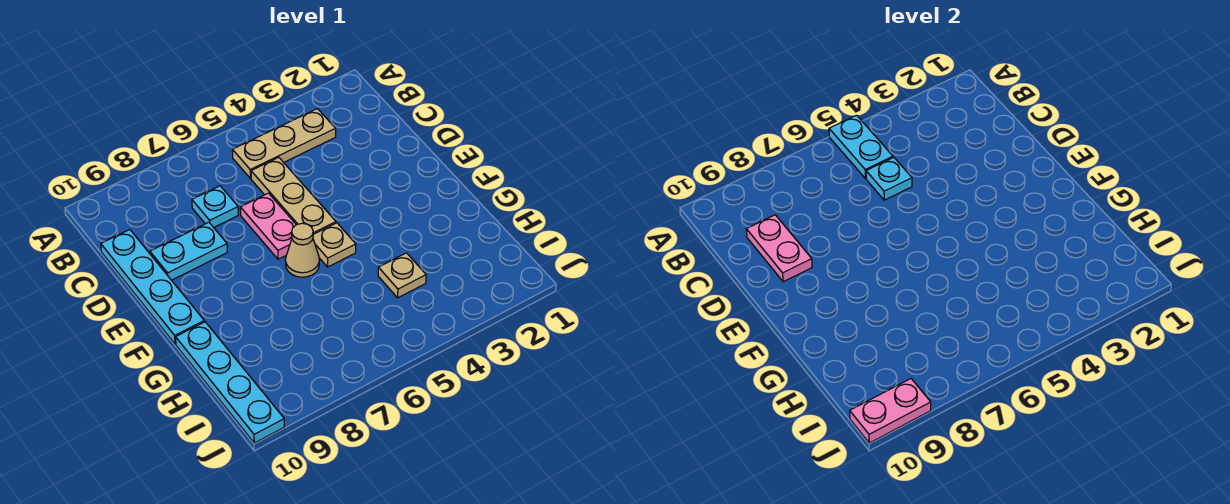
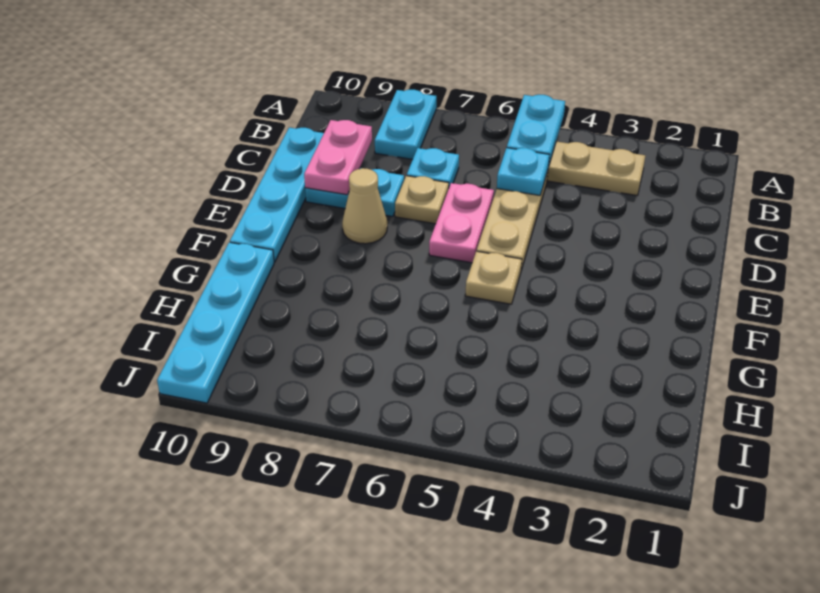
none -> cyan plate A8:B8 level 1
tan cone F6 level 1 -> tan cone E8 level 1
tan plate H4 level 1 -> tan plate D7 level 1
pink plate J9:J10 level 2 -> none

